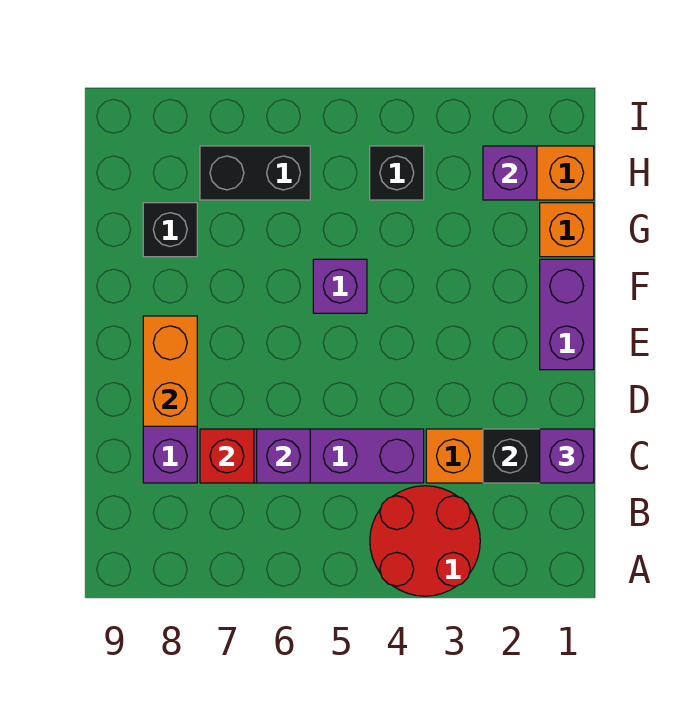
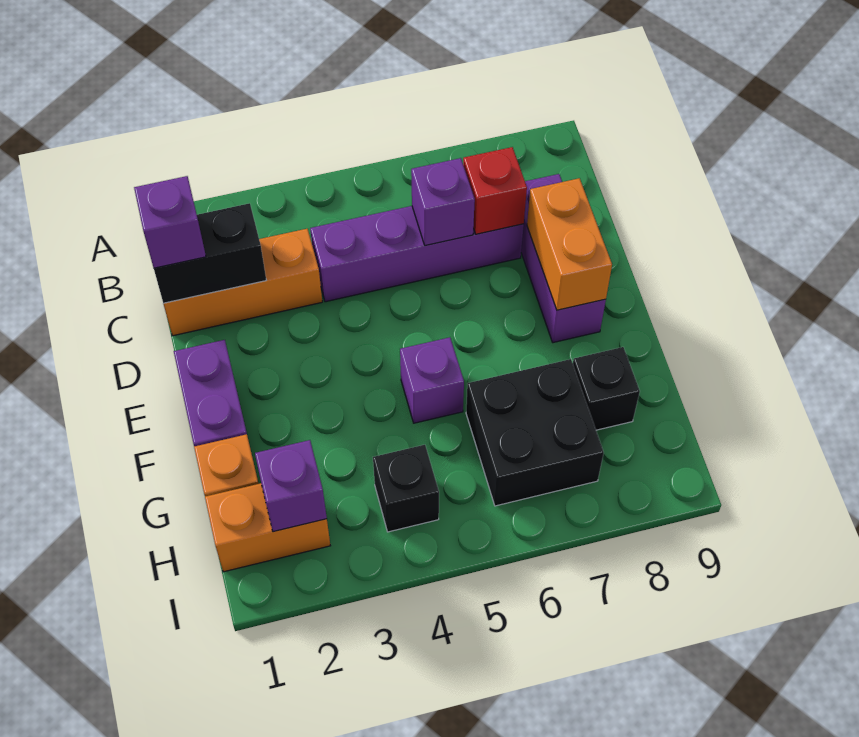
red round brick A3:B4 level 1 -> none
black brick H6:H7 level 1 -> black brick G6:H7 level 1

